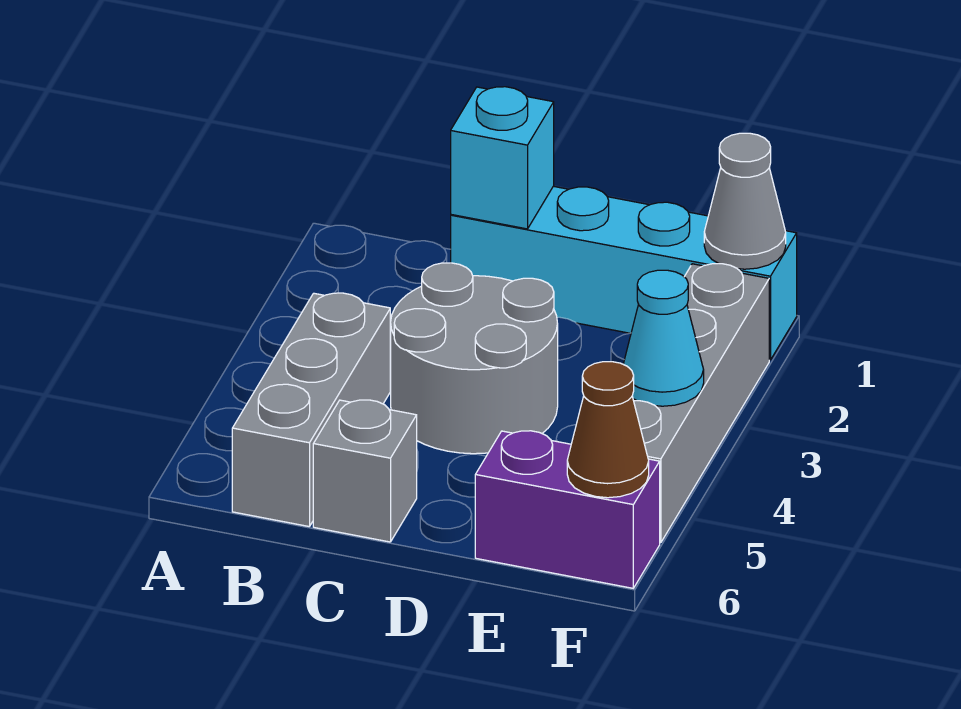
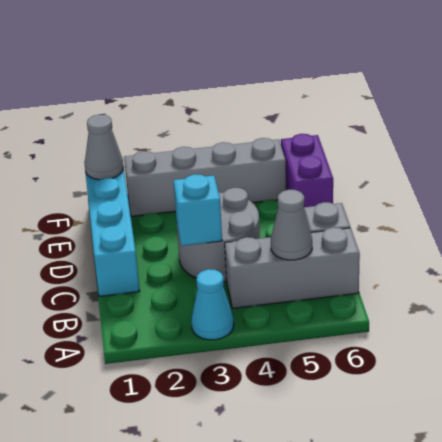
none -> grey cone B5 level 2
cyan brick C1 level 2 -> cyan brick C3 level 2
cyan cone F4 level 2 -> cyan cone A3 level 1
brown cone F6 level 2 -> none

